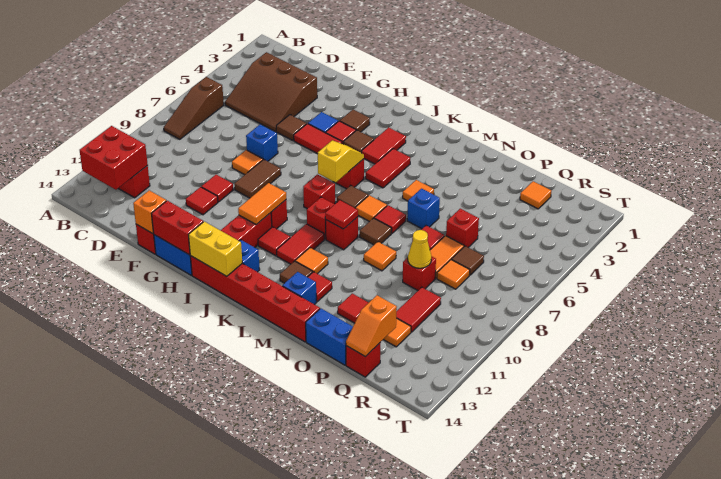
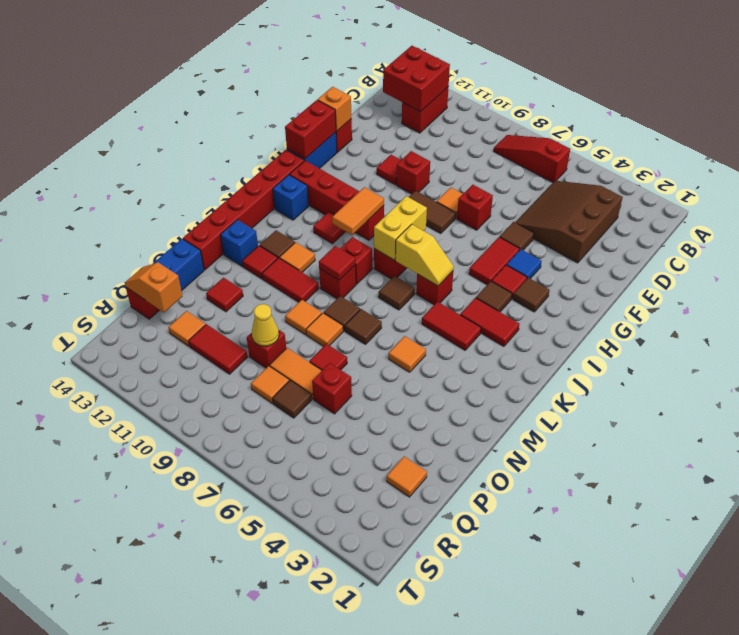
brown slope B6:B8 level 1 top 6 -> red slope B6:B8 level 1 top 6
blue brick F7 level 1 -> red brick F7 level 1
red tile F10 level 1 -> red brick F10 level 1
orange tile I10:I11 level 2 -> orange tile I10:J10 level 2
yellow brick I14:J14 level 2 -> yellow brick I8:J8 level 2
red tile K10:K11 level 1 -> red tile M10:M11 level 1
orange tile L7 level 1 -> orange tile N8 level 1
red tile M7 level 1 -> brown tile M7 level 1
blue brick N6 level 1 -> none

